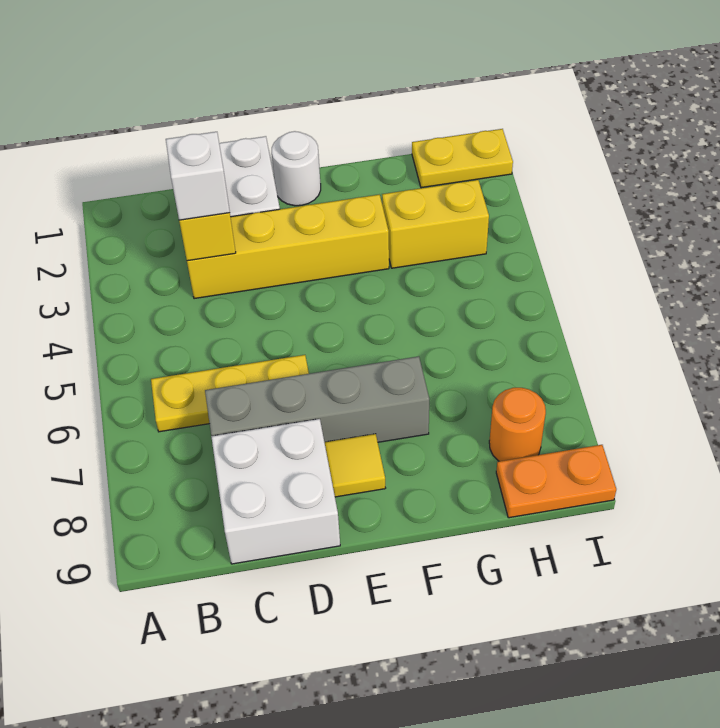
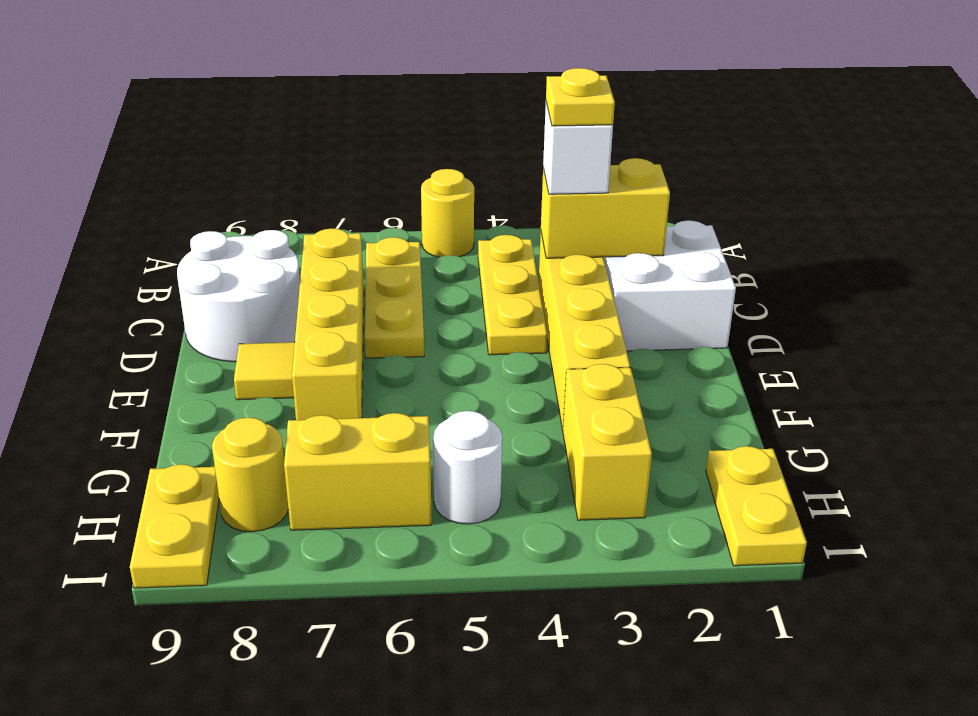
none -> yellow round brick A5 level 1
none -> yellow plate B4:D4 level 1
none -> yellow plate C3 level 4
grey brick C7:F7 level 1 -> yellow brick C7:F7 level 1
white brick C8:D9 level 1 -> white round brick C8:D9 level 1
white round brick E1 level 1 -> white round brick H5 level 1
none -> yellow brick H6:H7 level 1
orange round brick H8 level 1 -> yellow round brick H8 level 1
orange plate H9:I9 level 1 -> yellow plate H9:I9 level 1

